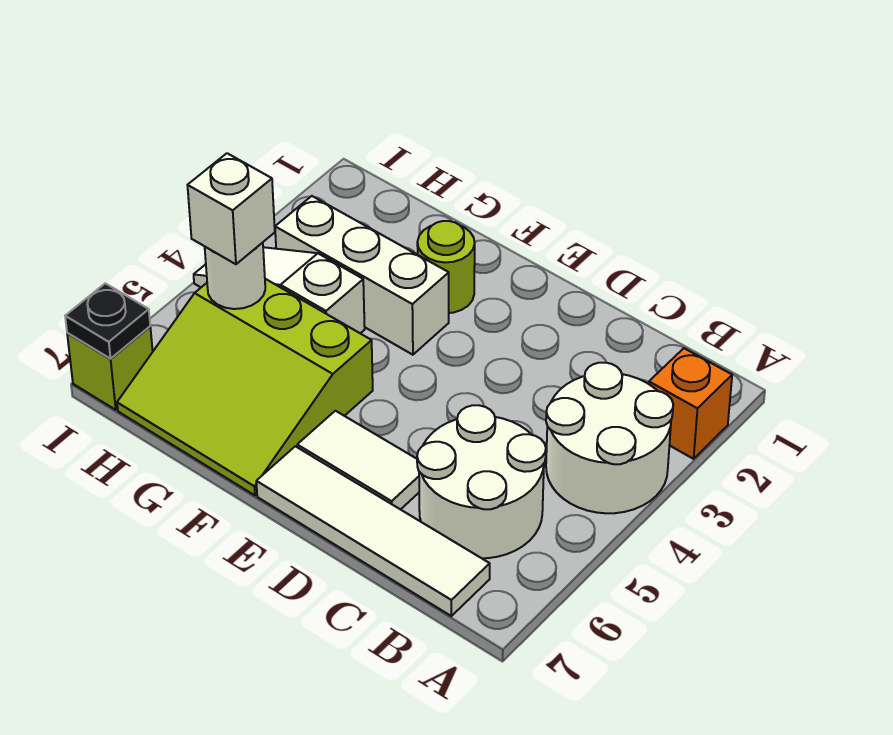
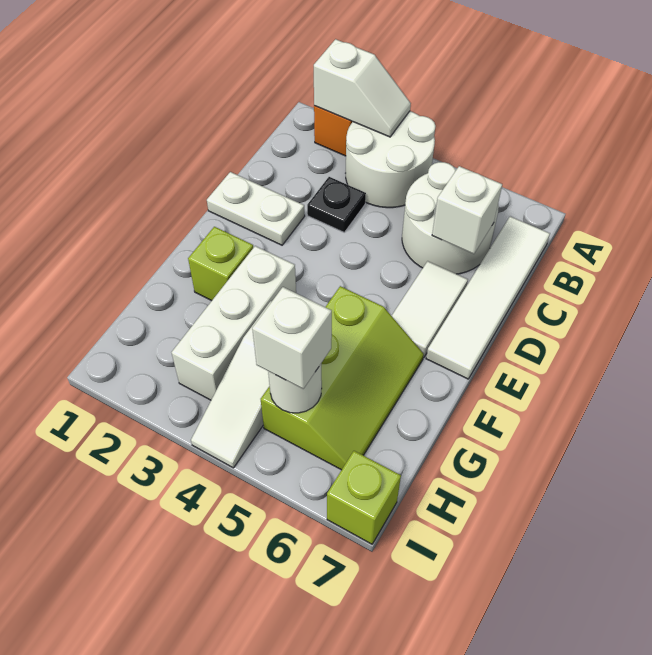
none -> white slope A2:A3 level 2 top 2
none -> white brick C6 level 2
none -> white plate D1:D2 level 1
lime round brick F2 level 1 -> lime brick F2 level 1
lime slope F5:H7 level 1 top 5 -> lime slope F5:H6 level 1 top 5
black plate I7 level 2 -> black plate C3 level 1

